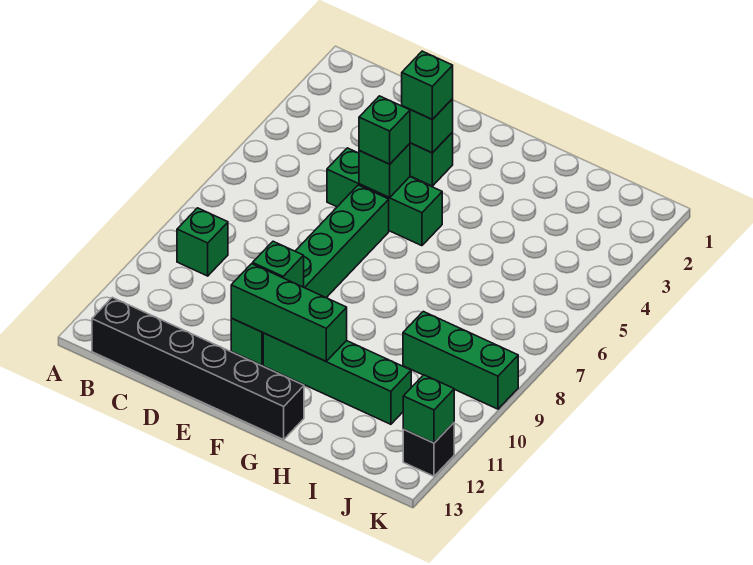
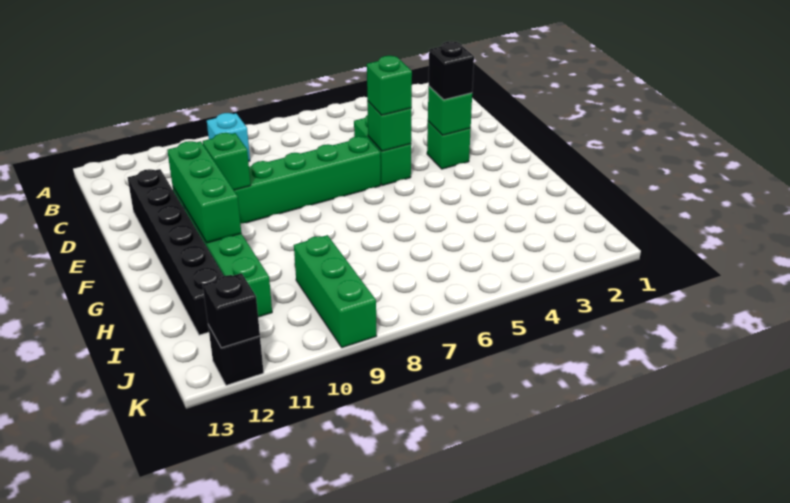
green brick B9 level 1 -> cyan brick B9 level 1
black brick B13:G13 level 1 -> black brick D12:I12 level 1
green brick D5:F5 level 1 -> green brick D5:E5 level 1
green brick E3 level 3 -> black brick E3 level 3
green brick K12 level 2 -> black brick K12 level 2

